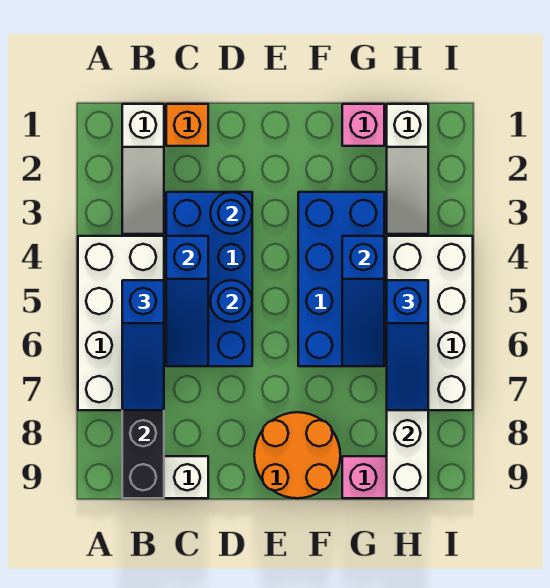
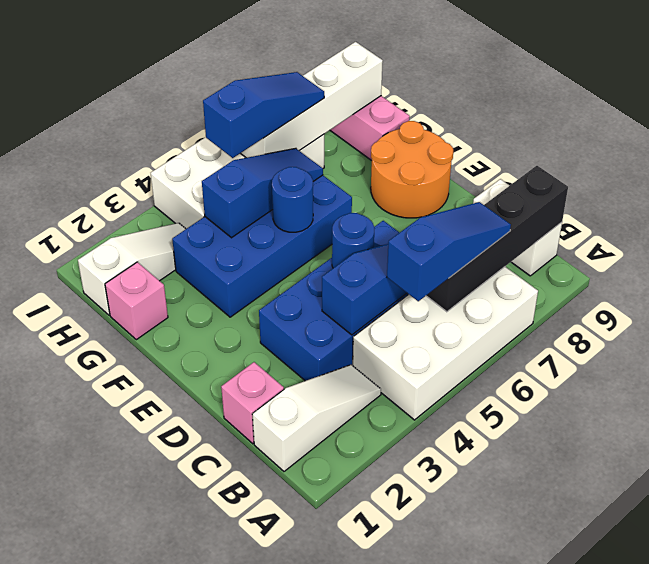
orange brick C1 level 1 -> pink brick C1 level 1
blue round brick D3 level 2 -> blue round brick F5 level 2

